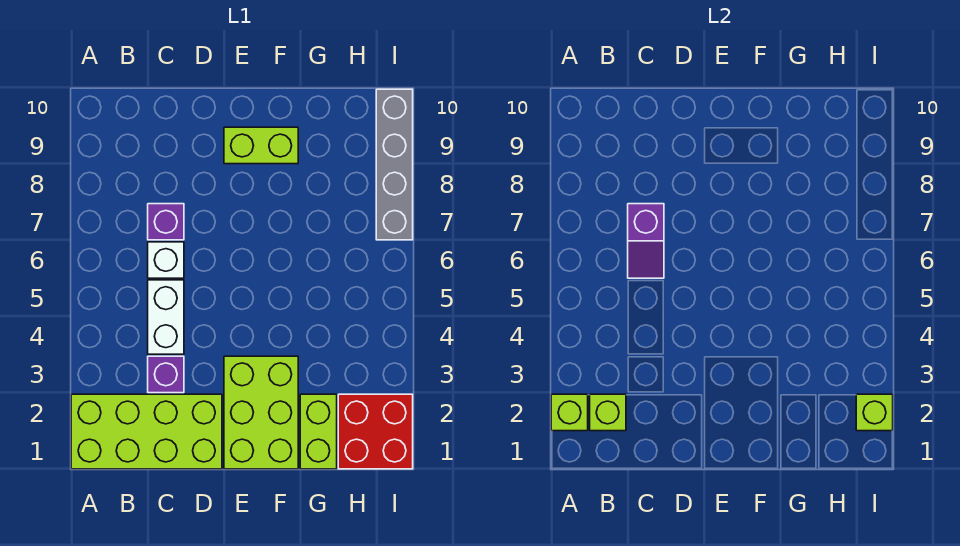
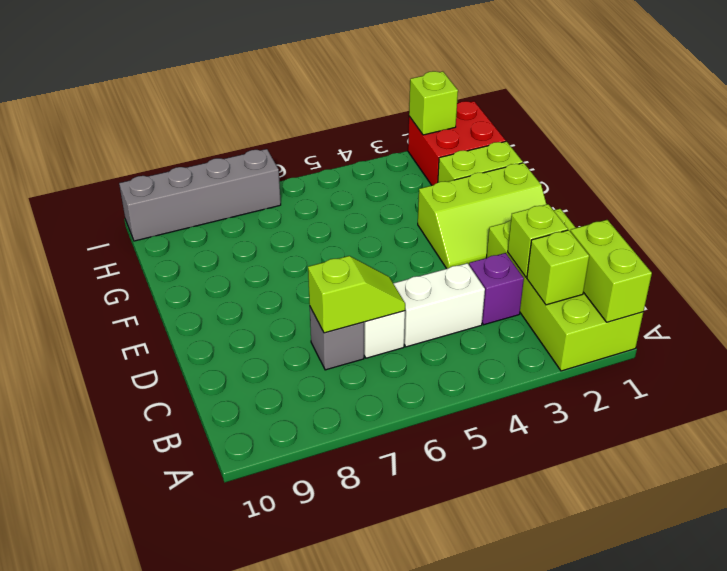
lime brick A2 level 2 -> lime brick C2 level 2
purple slope C6:C7 level 2 top 7 -> lime slope C6:C7 level 2 top 7
purple brick C7 level 1 -> grey brick C7 level 1
lime brick E1:F3 level 1 -> lime slope E1:F3 level 1 top F
lime brick E9:F9 level 1 -> lime brick A1:B1 level 2

